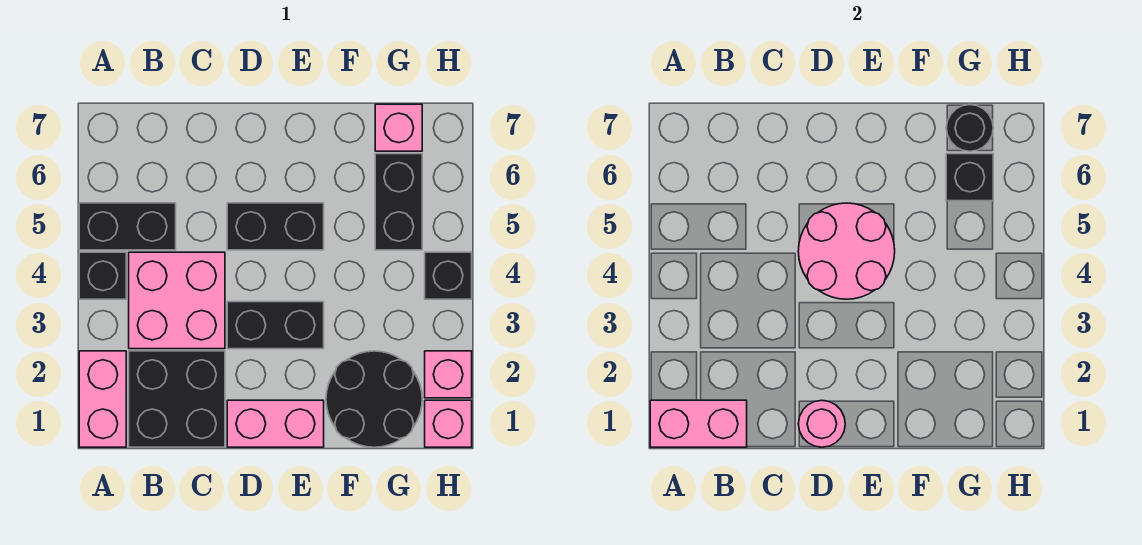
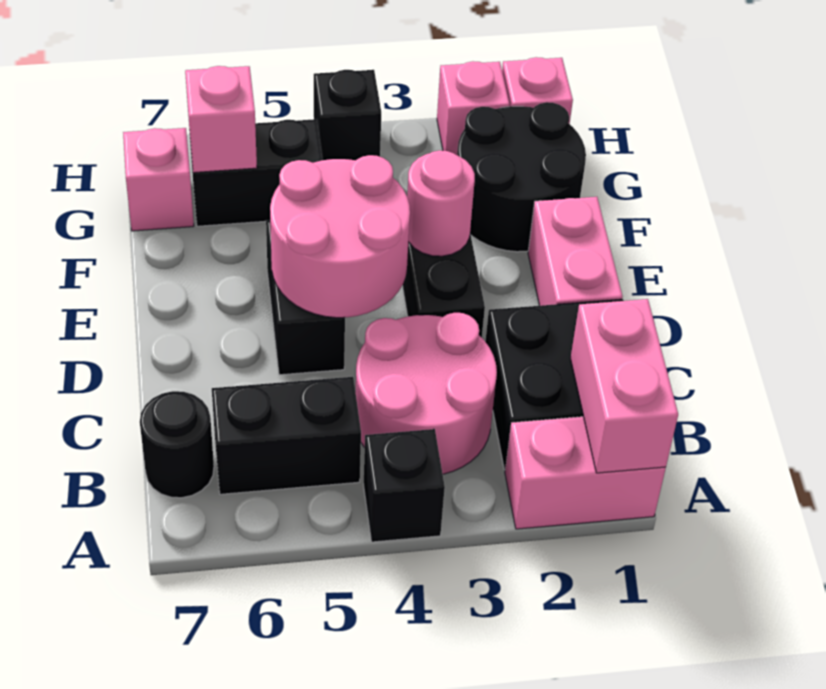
black brick A5:B5 level 1 -> black brick B5:B6 level 1
pink brick B3:C4 level 1 -> pink round brick B3:C4 level 1
pink round brick D1 level 2 -> pink round brick E3 level 2
black brick G6 level 2 -> pink brick G6 level 2
black round brick G7 level 2 -> black round brick B7 level 1

